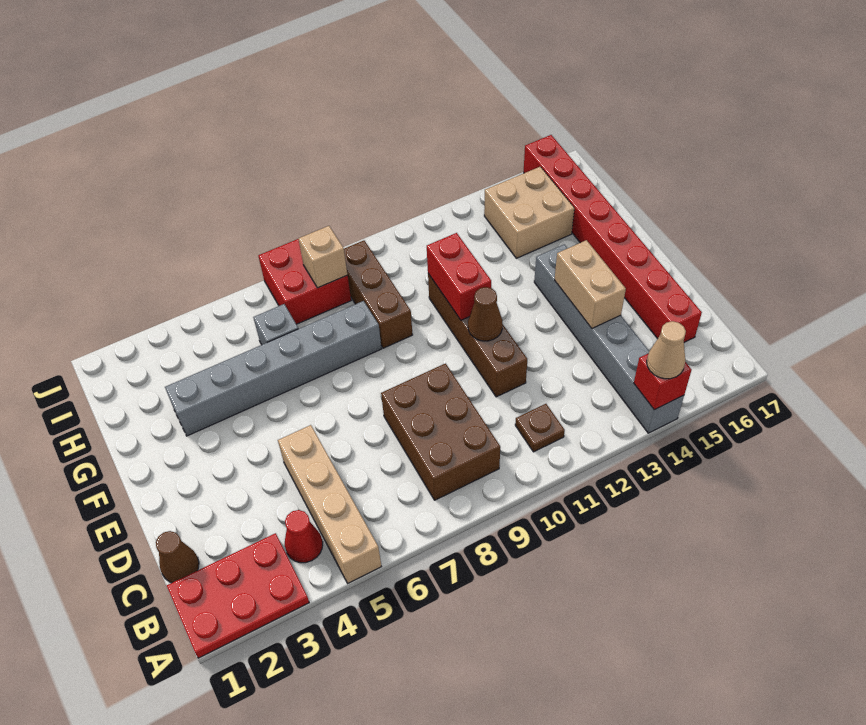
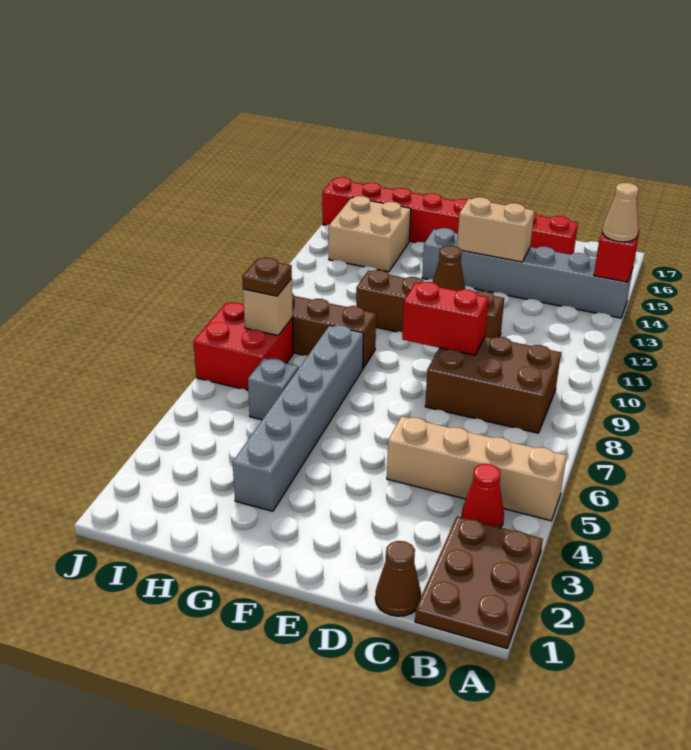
red plate A1:B3 level 1 -> brown plate A1:B3 level 1
brown plate B11 level 1 -> brown plate I8 level 3
red brick F11:G11 level 2 -> red brick D9:E9 level 2

